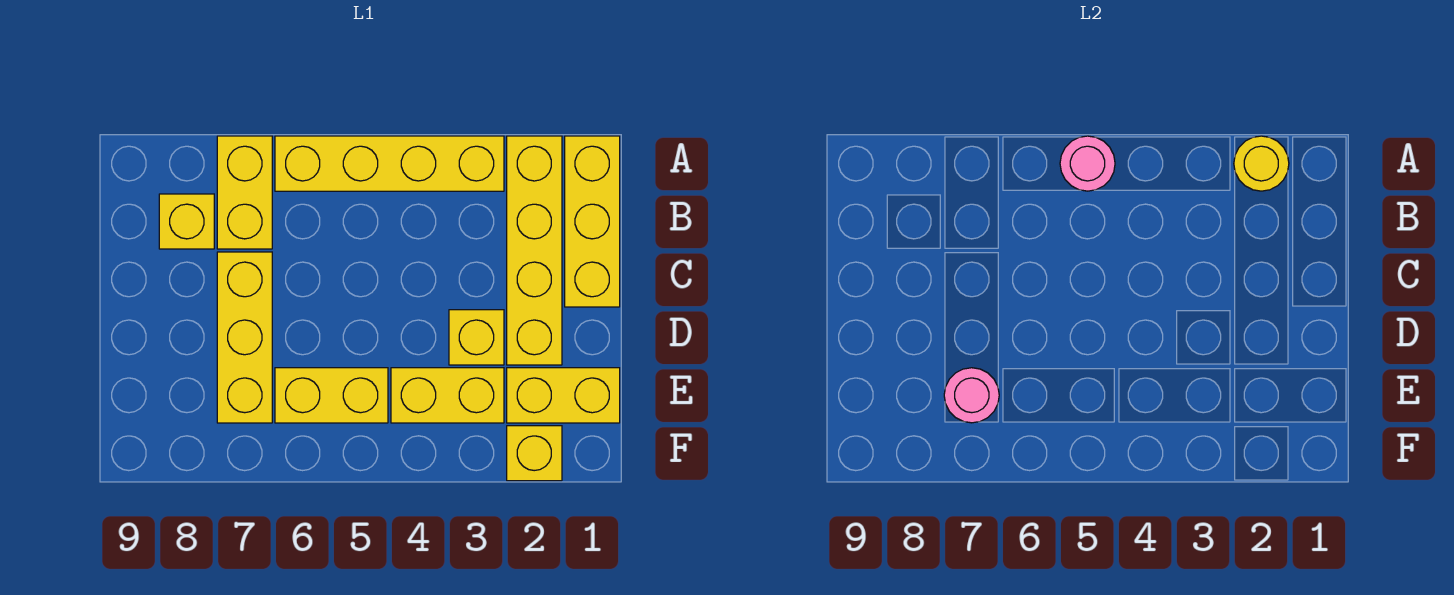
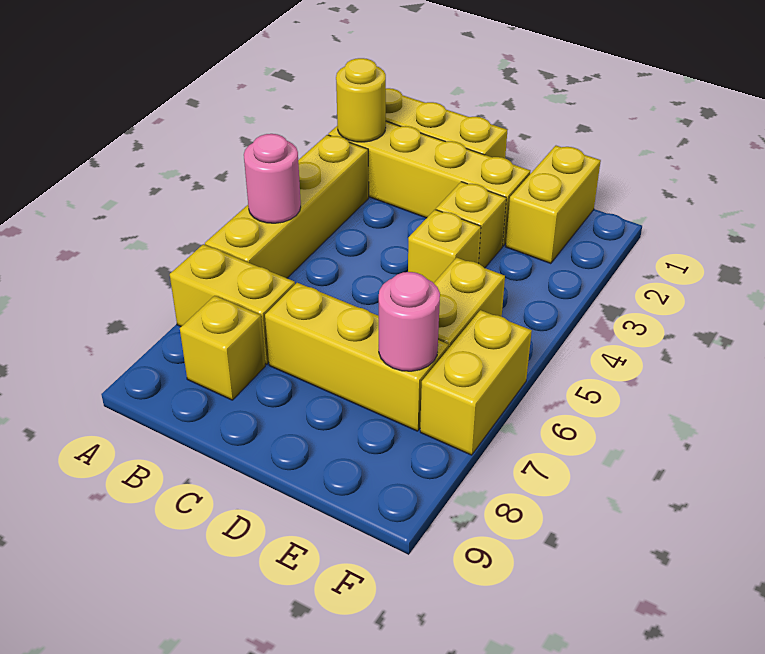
yellow brick E3:E4 level 1 -> yellow brick F6:F7 level 1
yellow brick F2 level 1 -> yellow brick D4 level 1

